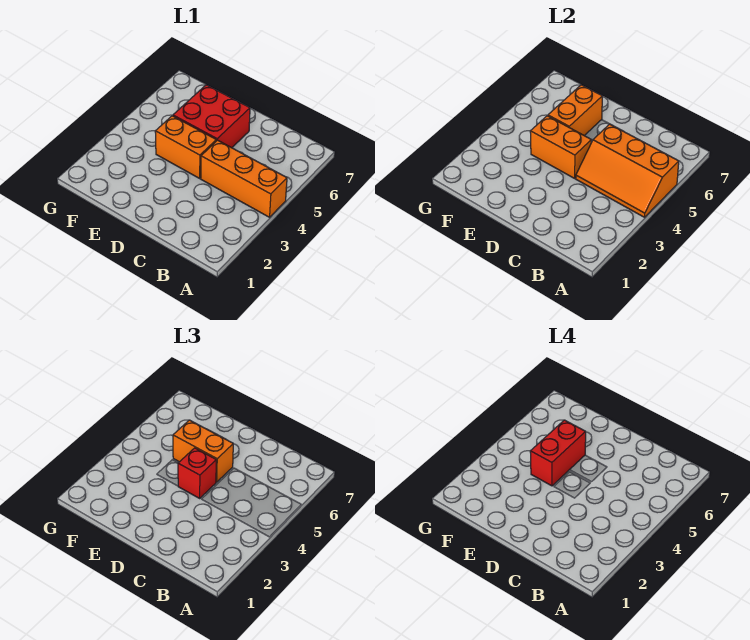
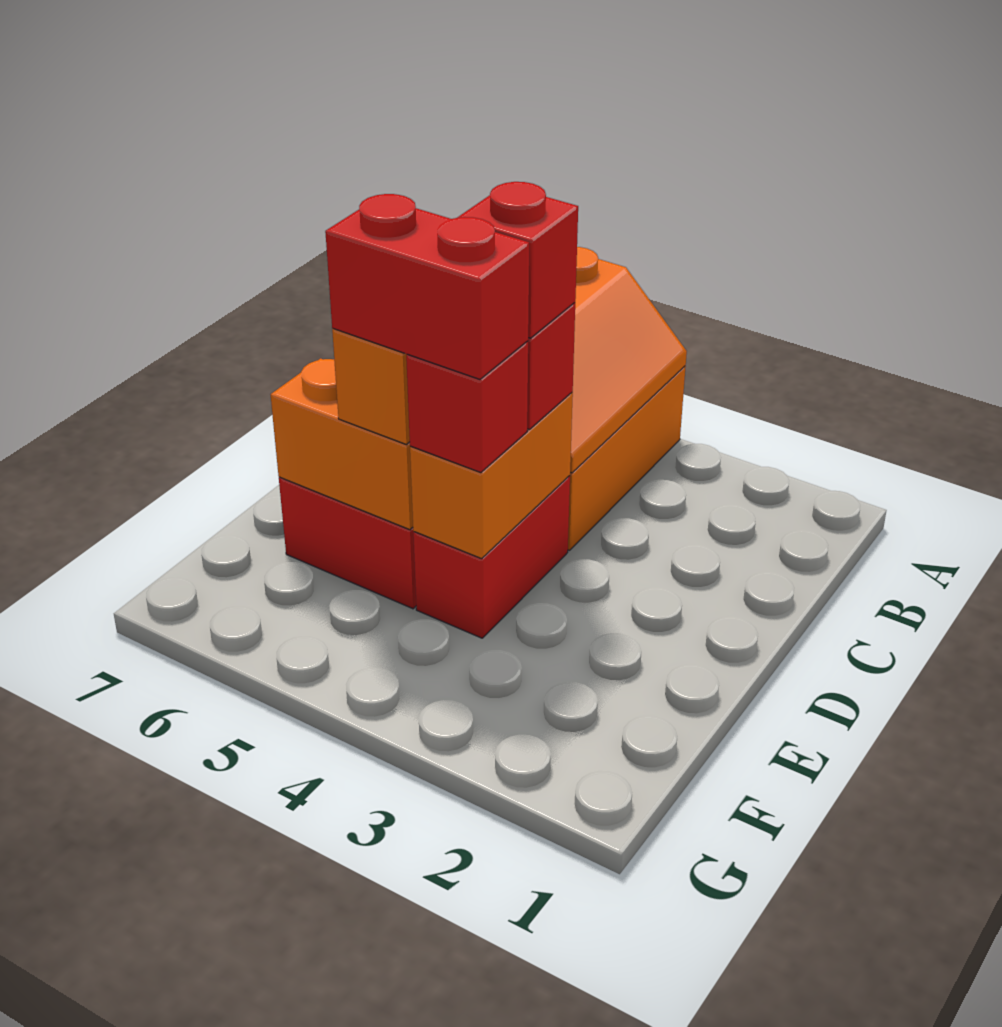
orange brick D4:E4 level 1 -> red brick D4:E4 level 1
none -> red brick D4 level 4
none -> red brick E4 level 3

